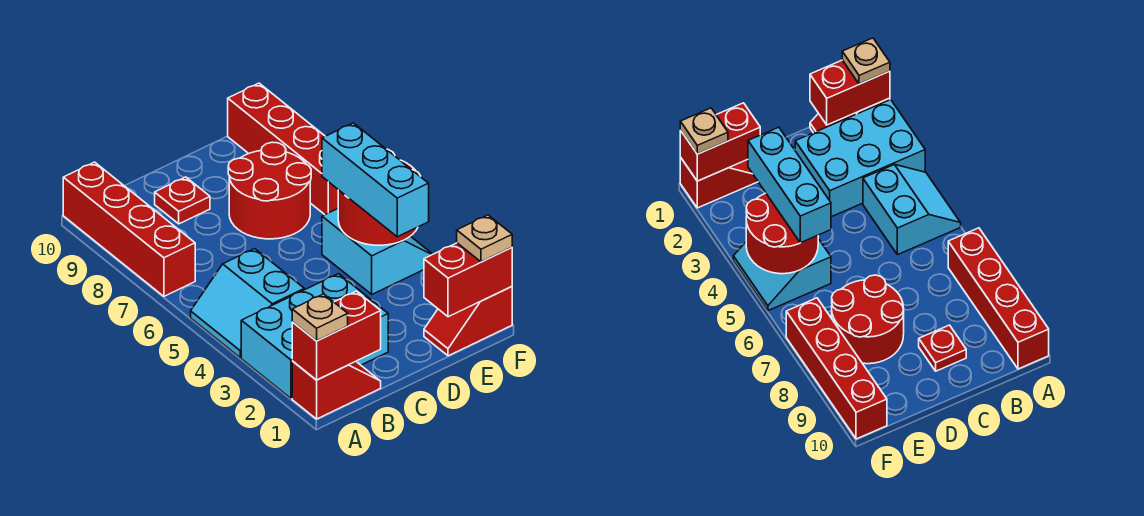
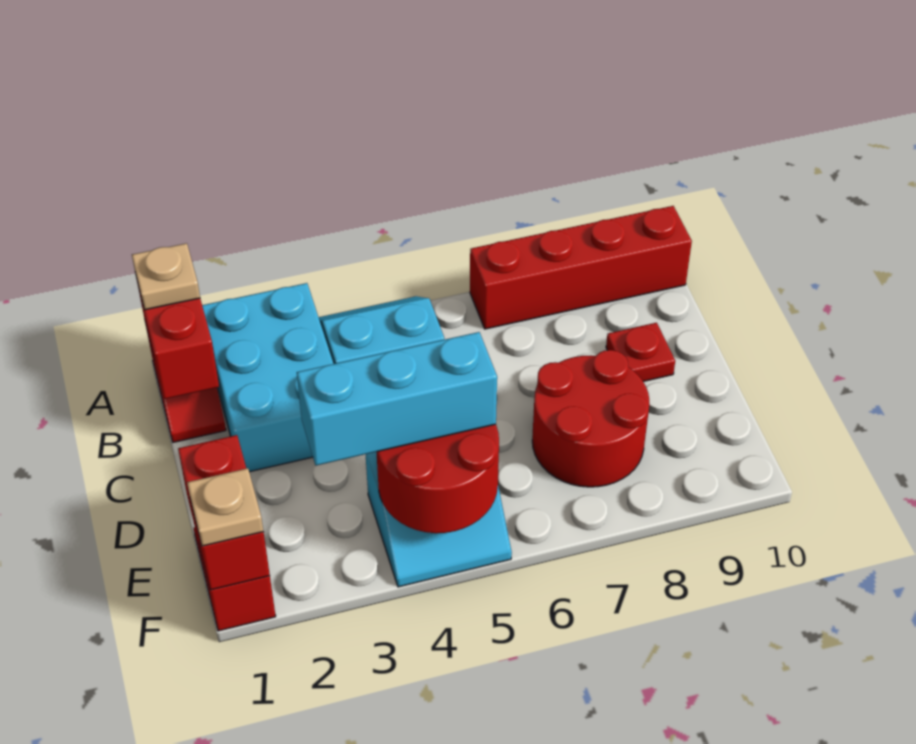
red brick F7:F10 level 1 -> none

